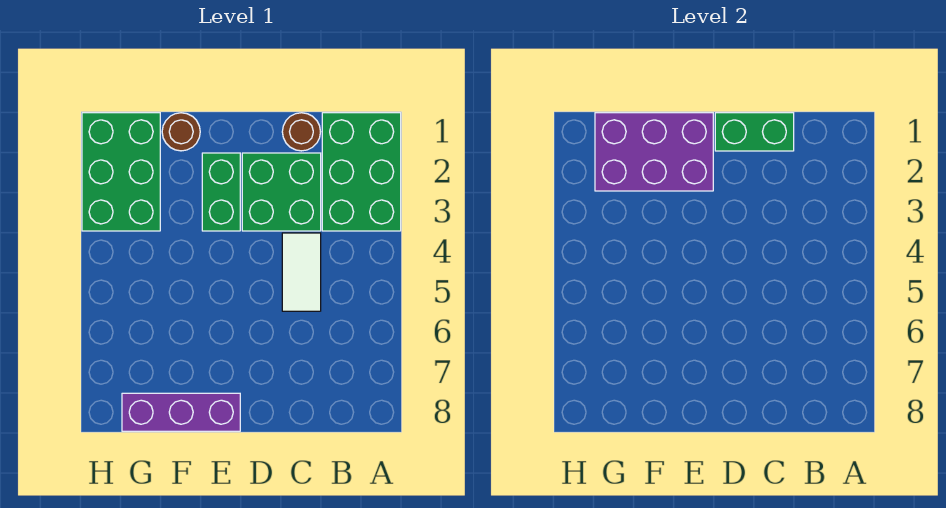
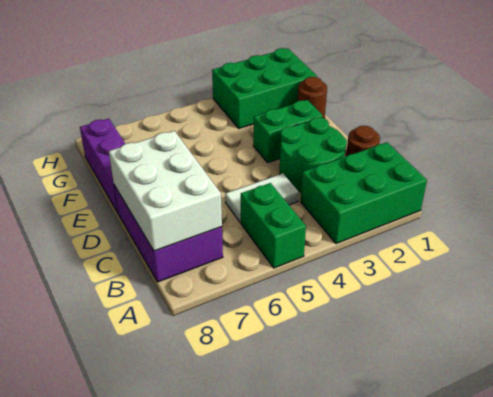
none -> white brick B7:D8 level 2
green brick C1:D1 level 2 -> green brick A5:B5 level 1
green brick C2:D3 level 1 -> green round brick C2:D3 level 1
purple brick E1:G2 level 2 -> purple brick B7:D8 level 1

